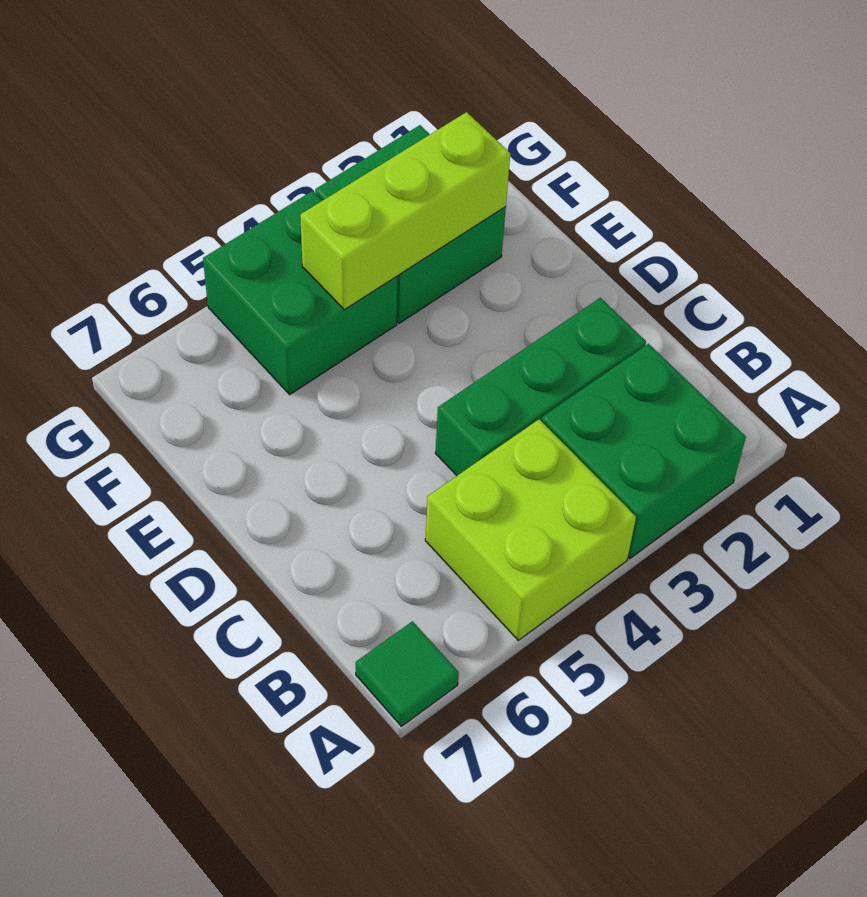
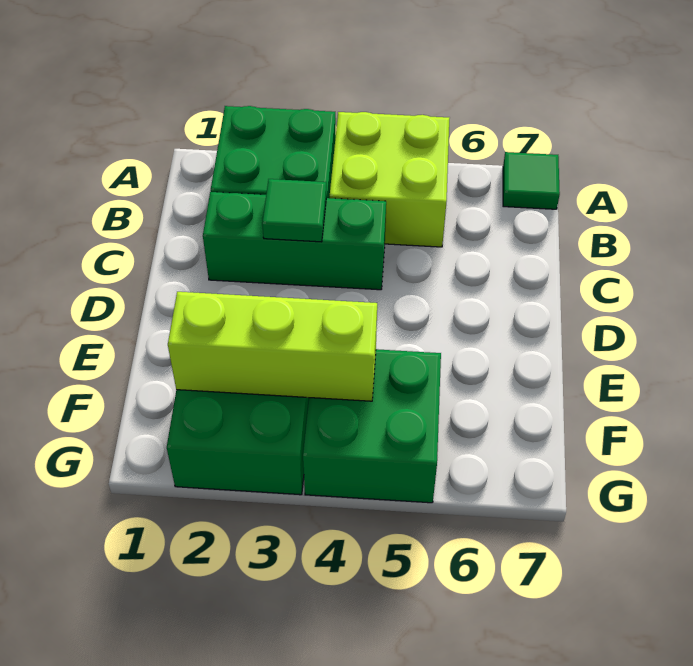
none -> green tile C3 level 2

